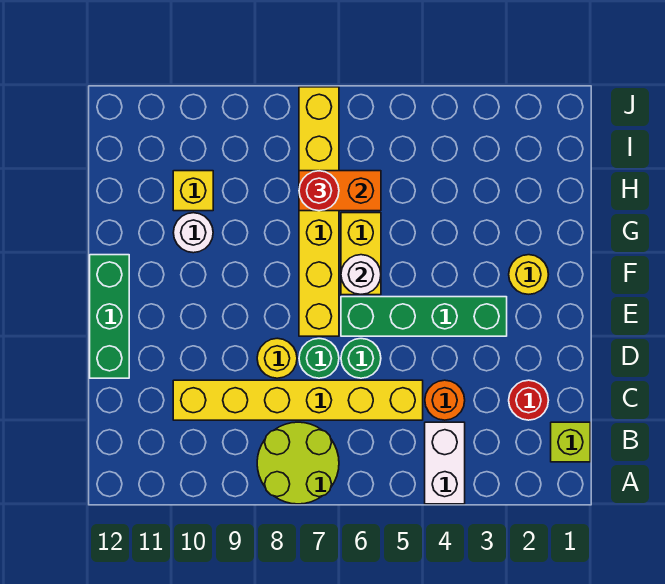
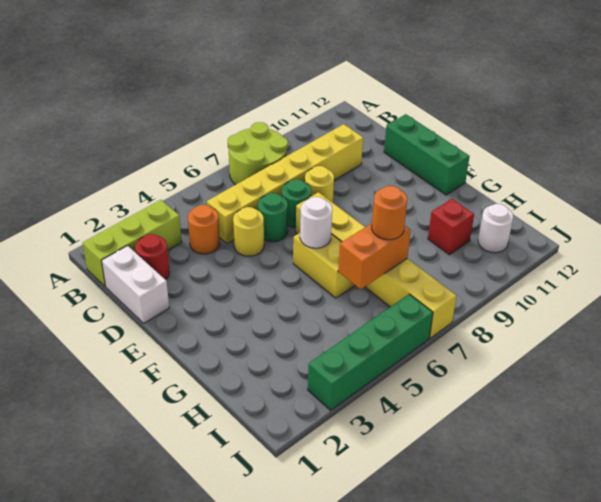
white brick A4:B4 level 1 -> white brick C1:D1 level 1
lime brick B1 level 1 -> lime brick B1:B3 level 1
green brick E3:E6 level 1 -> green brick J3:J6 level 1
yellow round brick F2 level 1 -> yellow round brick D5 level 1
white round brick G10 level 1 -> white round brick I11 level 1
red round brick H7 level 3 -> orange round brick H7 level 3
yellow brick H10 level 1 -> red brick H10 level 1

